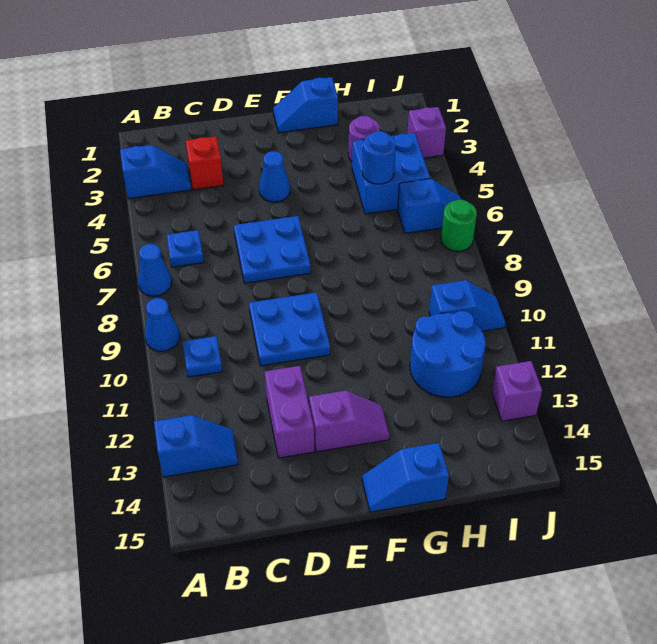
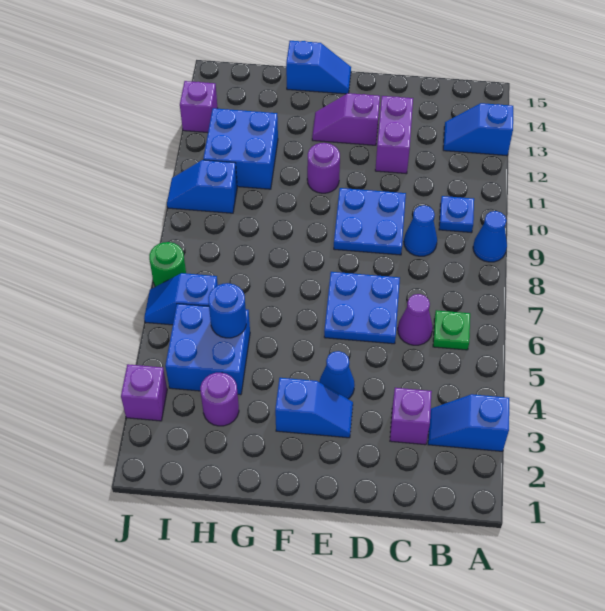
blue cone A7 level 1 -> blue cone C9 level 1
blue plate B6 level 1 -> green plate B6 level 1
red brick C3 level 1 -> purple brick C3 level 1
none -> purple cone C6 level 1
blue slope F1:G1 level 1 top G -> blue slope E3:F3 level 1 top F
none -> purple round brick F11 level 1
blue round brick H11:I12 level 1 -> blue brick H11:I12 level 1

